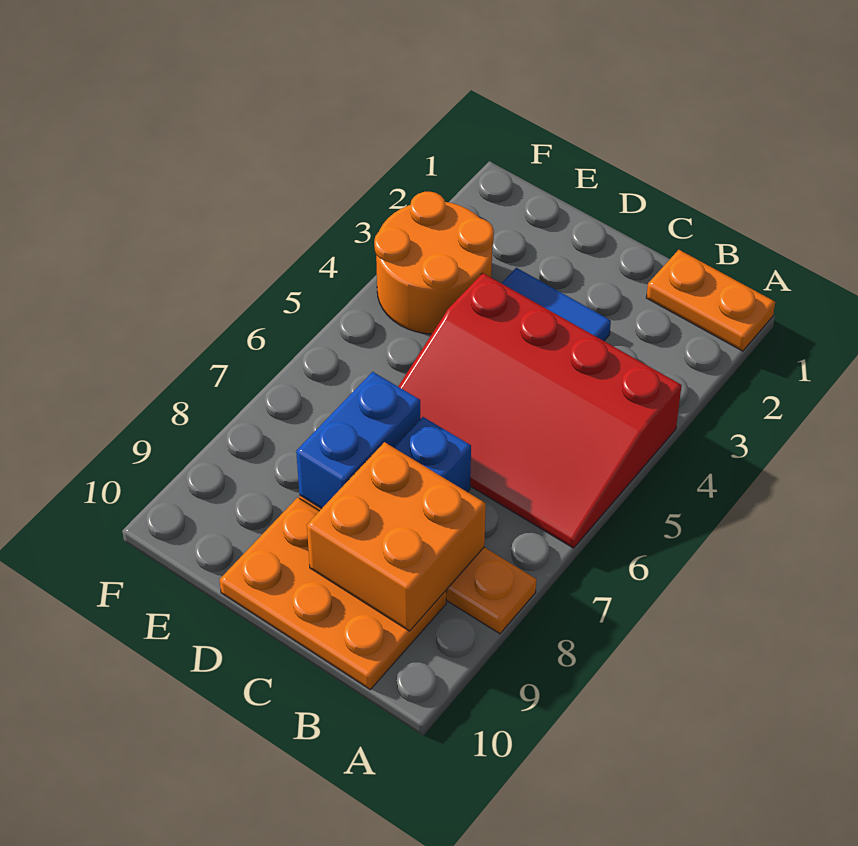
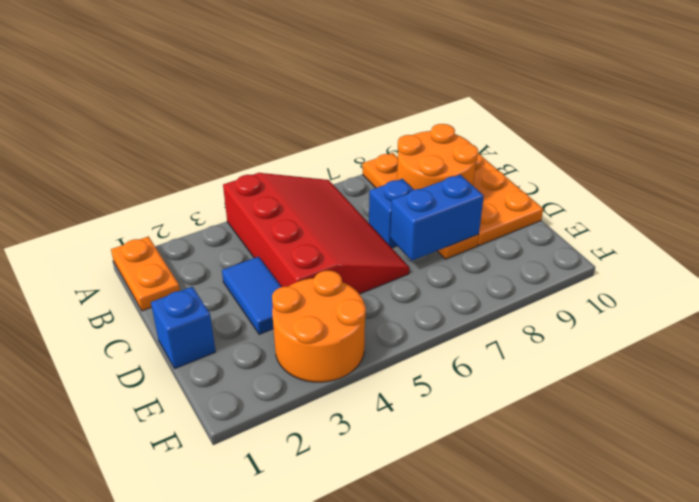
orange brick B8:C9 level 2 -> orange round brick B8:C9 level 2
none -> blue brick D1 level 1

